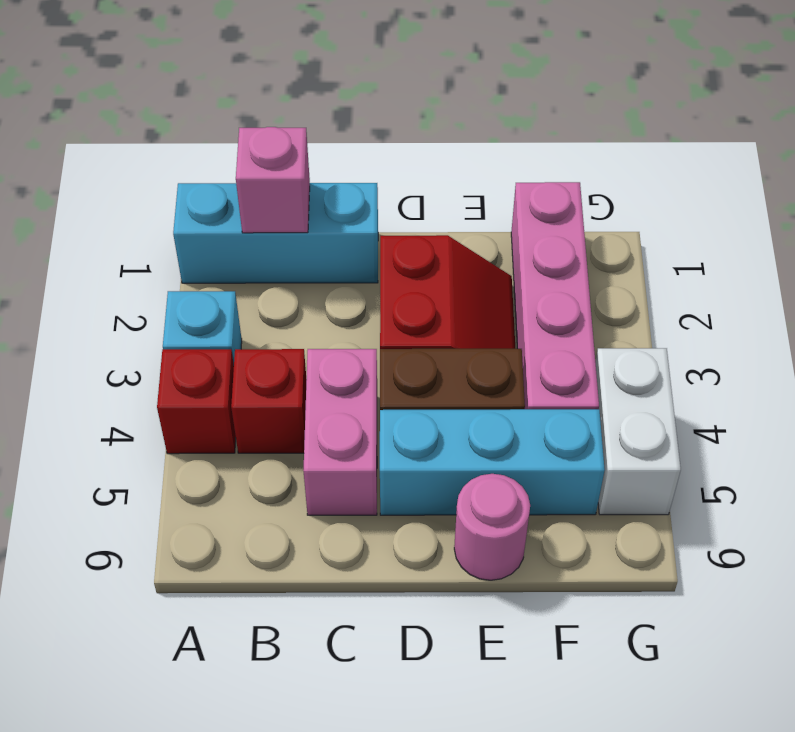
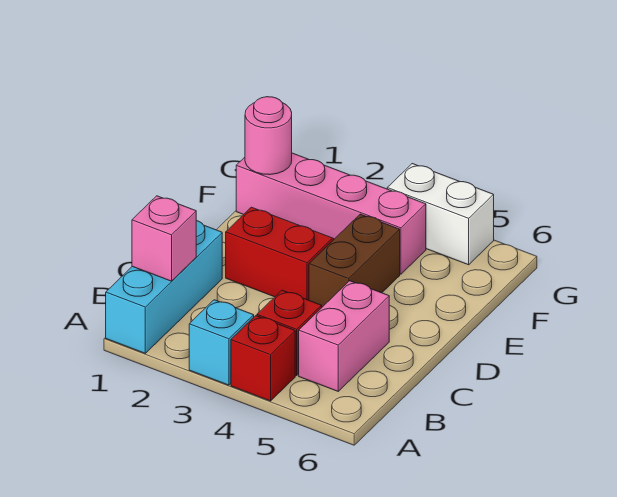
pink brick C4:C5 level 1 -> pink brick B5:C5 level 1
cyan brick D5:F5 level 1 -> none
pink round brick E6 level 1 -> pink round brick F1 level 2

